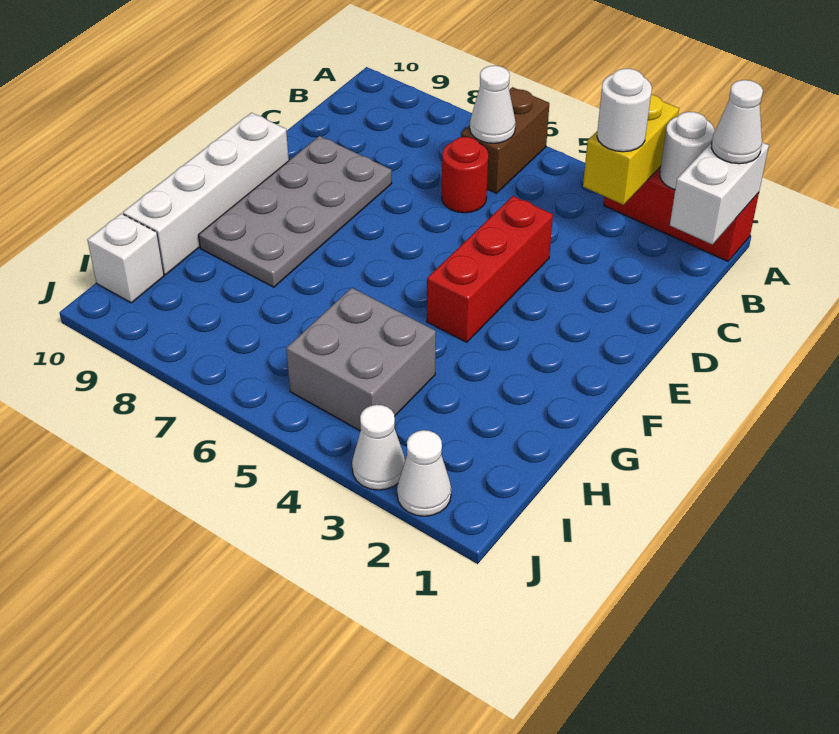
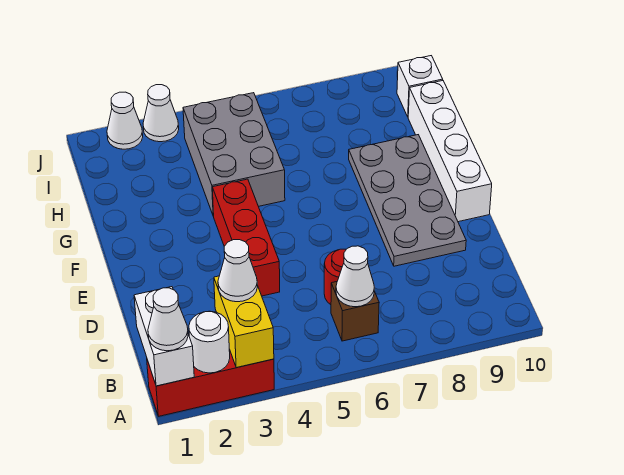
brown brick A6:B6 level 1 -> brown brick B6 level 1
white round brick B3 level 3 -> white cone B3 level 3
grey brick H4:I5 level 1 -> grey brick G4:I5 level 1

